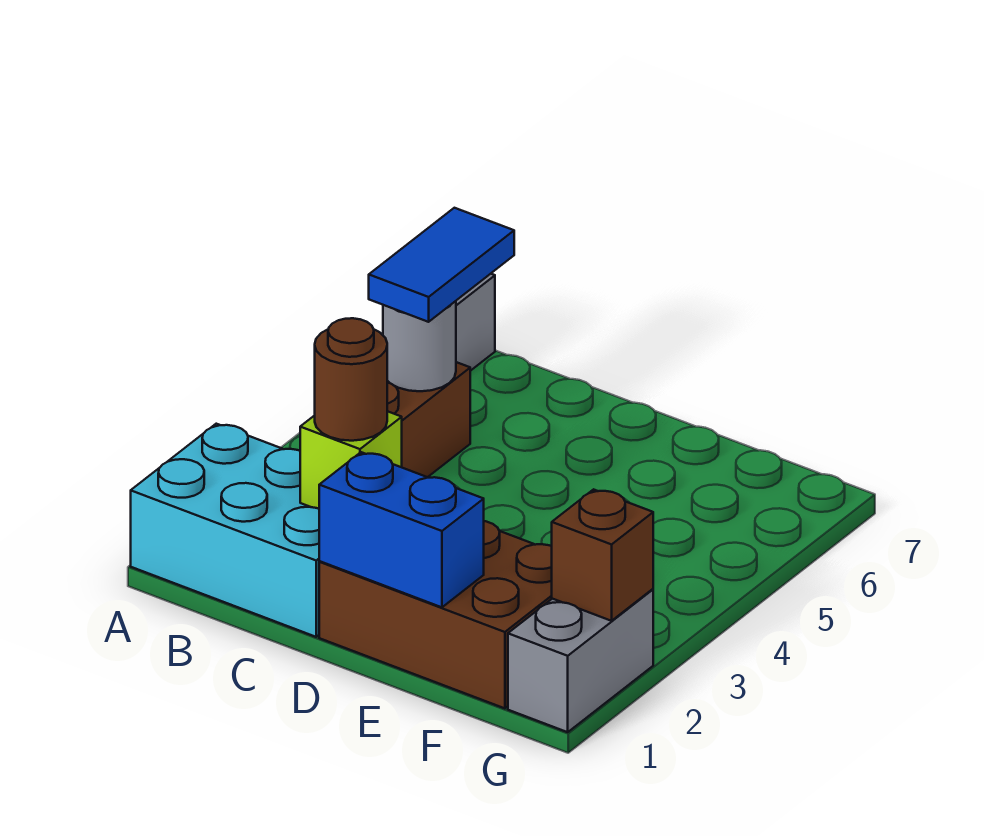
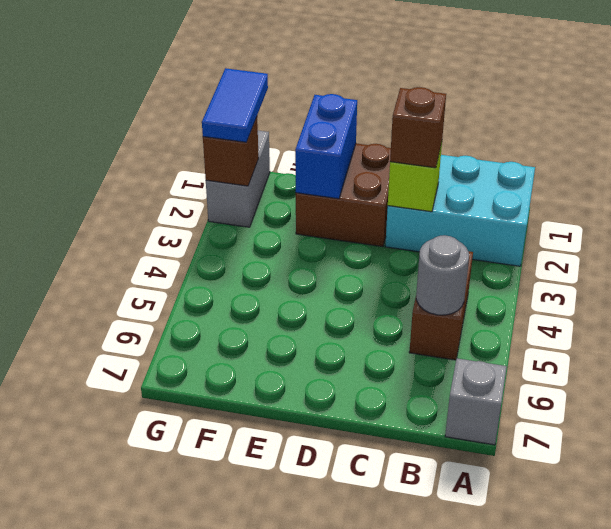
blue tile B5:B6 level 3 -> blue tile G1:G2 level 3
brown round brick C2 level 3 -> brown brick C2 level 3
brown brick D1:F2 level 1 -> brown brick D1:E2 level 1
blue brick D1:E1 level 2 -> blue brick E1:E2 level 2

